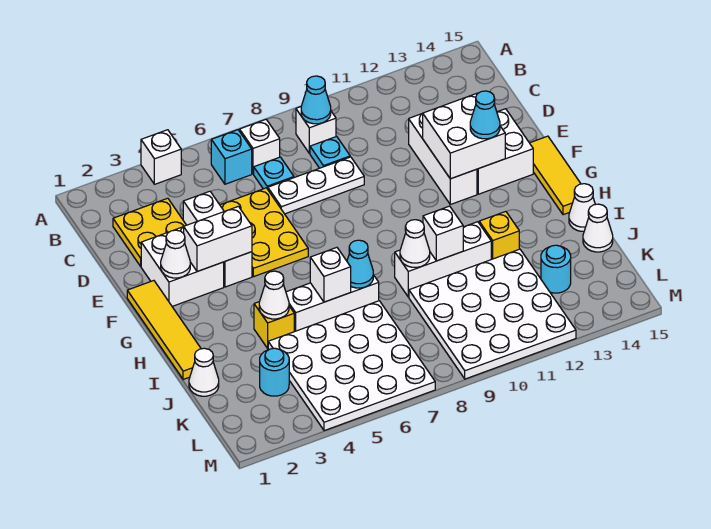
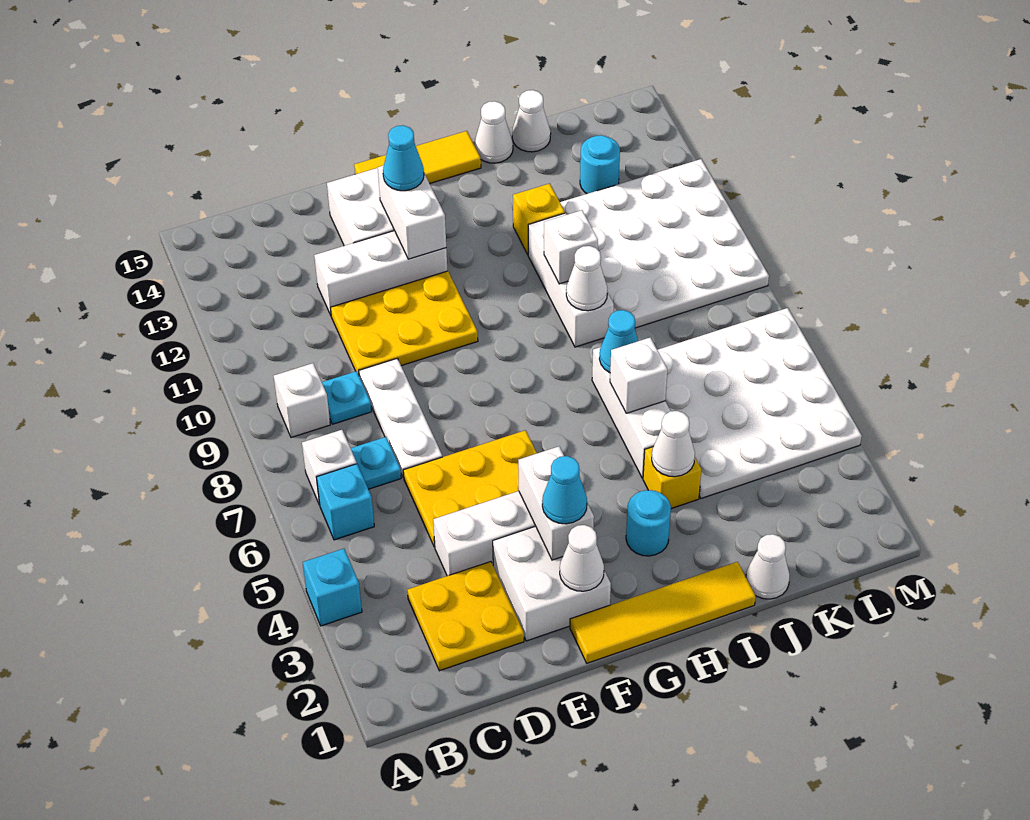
white brick A4 level 1 -> cyan brick A4 level 1
cyan cone B9 level 2 -> cyan cone F3 level 3
none -> yellow plate D10:F11 level 1
white brick E12:F13 level 2 -> white brick F12:F13 level 2
cyan round brick K3 level 1 -> cyan round brick H3 level 1

